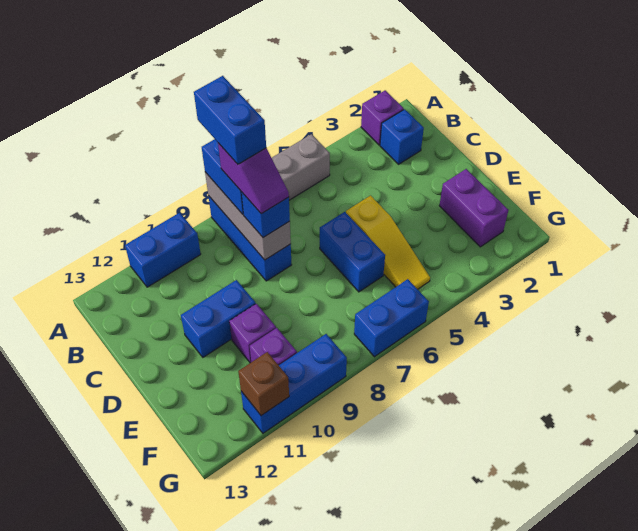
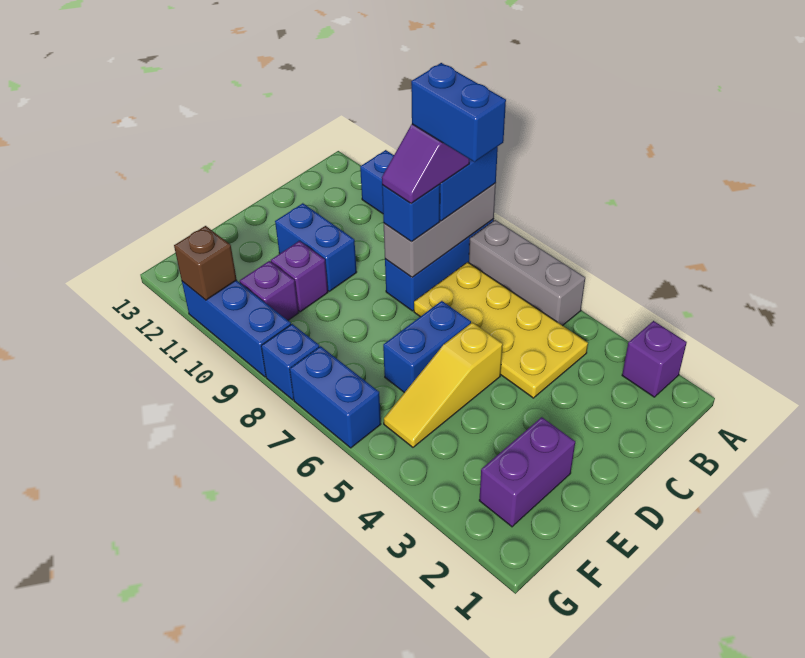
blue brick A8:B8 level 5 -> blue brick B7:B8 level 5
blue brick B2 level 1 -> blue brick G8 level 1
none -> yellow plate B4:C7 level 1

